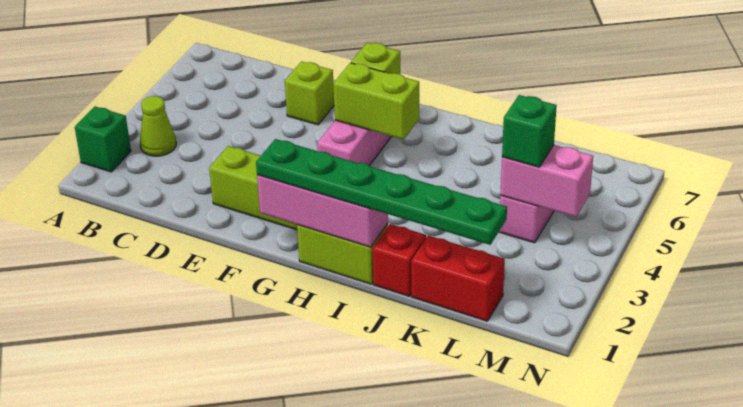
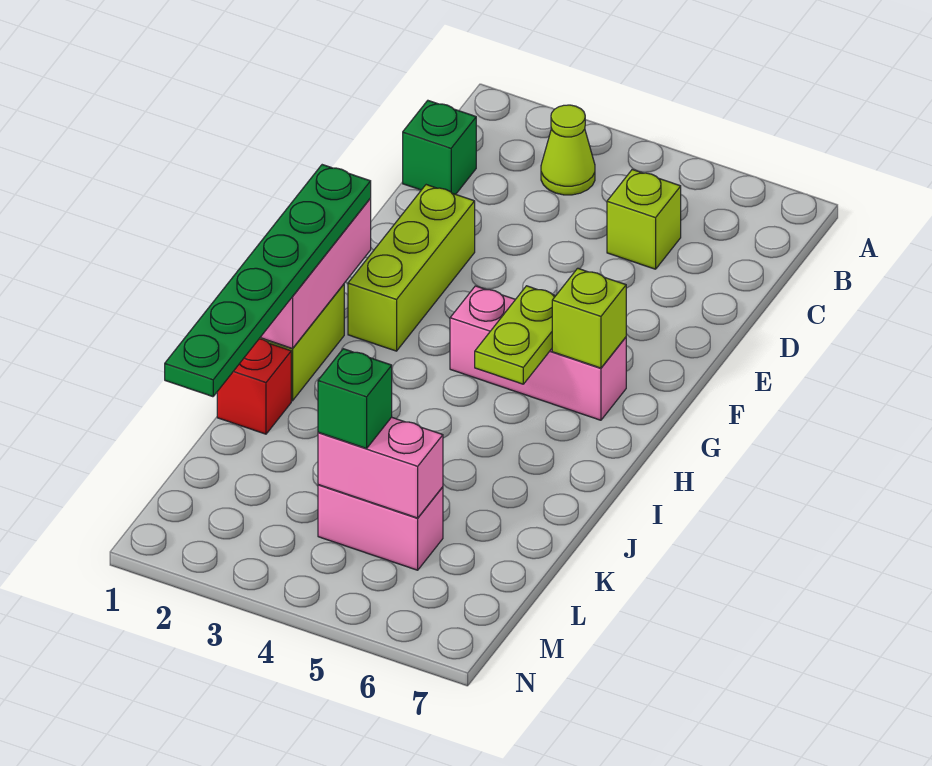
green brick A2 level 1 -> green brick C1 level 1
lime brick E6 level 1 -> lime brick C5 level 1
lime brick G5:H5 level 2 -> lime plate G5:H5 level 2
red brick K1:L1 level 1 -> none
pink brick L4:M4 level 2 -> pink brick L4:L5 level 2

